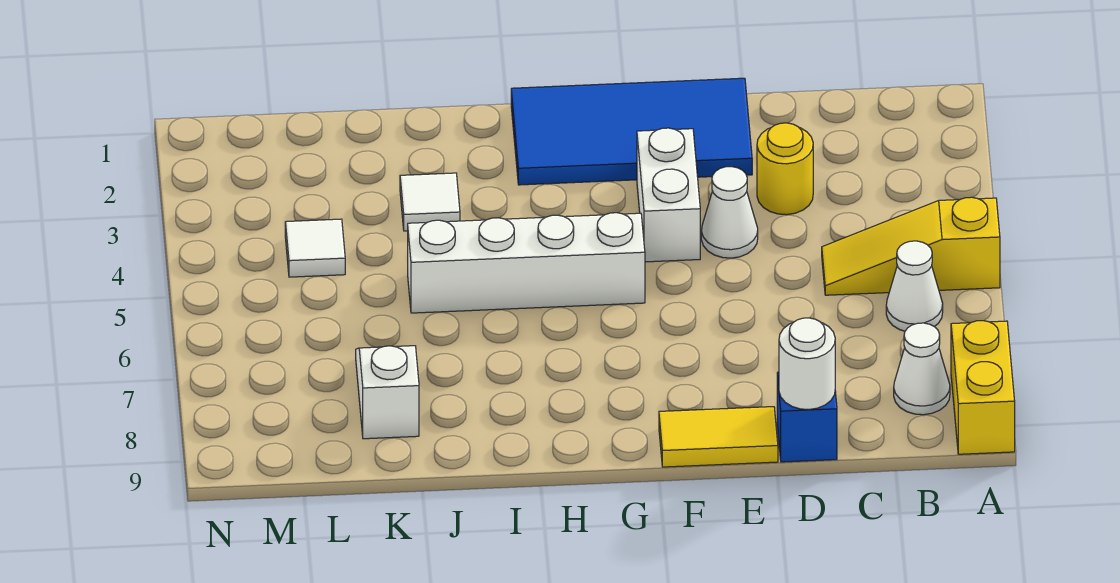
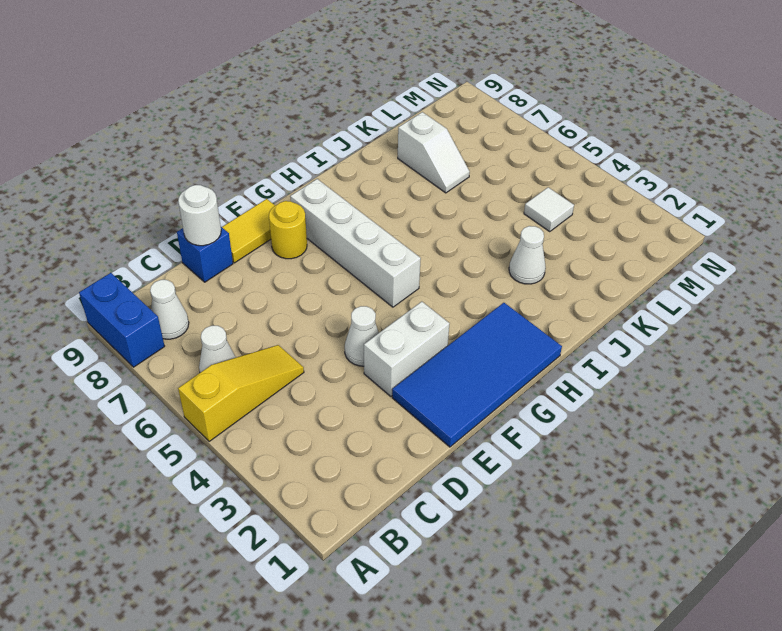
yellow brick A8:A9 level 1 -> blue brick A8:A9 level 1
yellow round brick D3 level 1 -> yellow round brick F8 level 1
white brick F3:F4 level 1 -> white brick E3:F3 level 1
white brick G5:J5 level 1 -> white brick G5:G8 level 1
white tile J3 level 1 -> white cone J3 level 1

